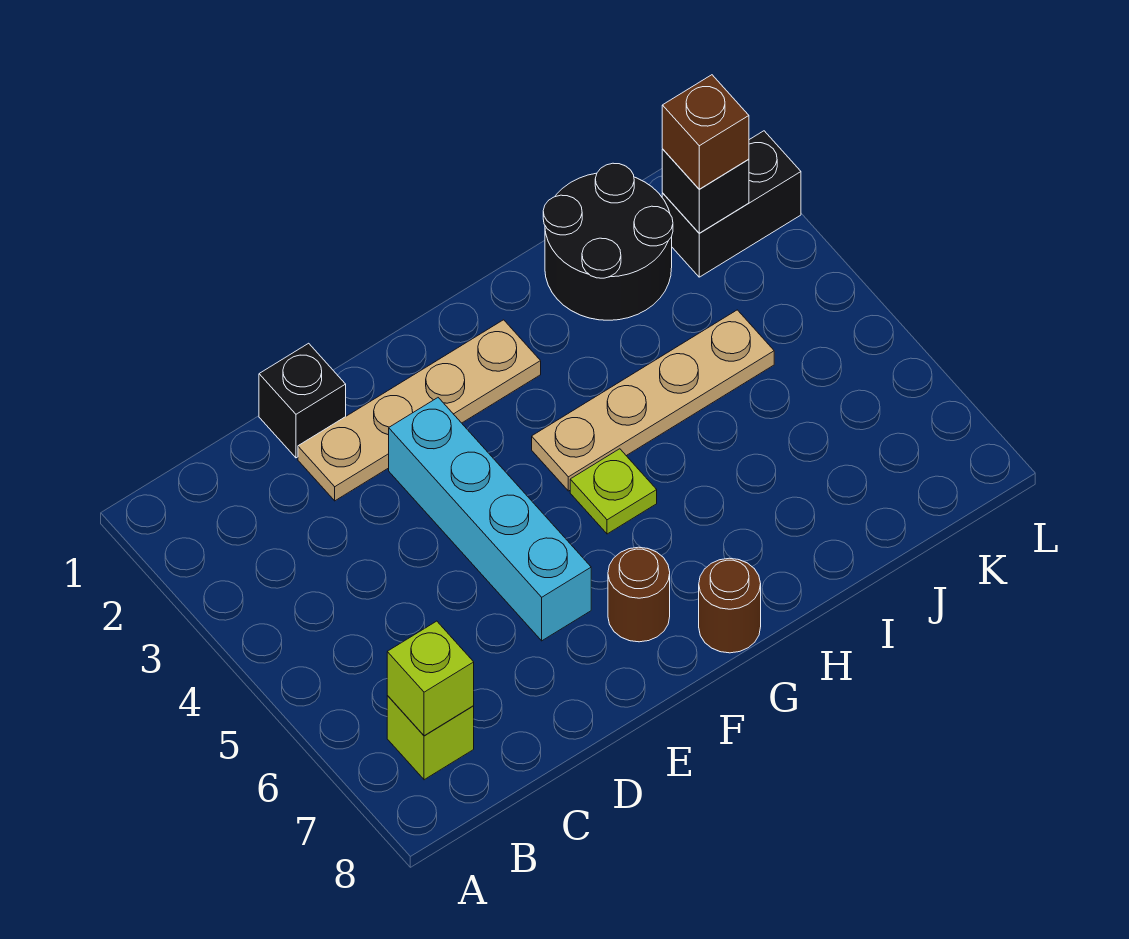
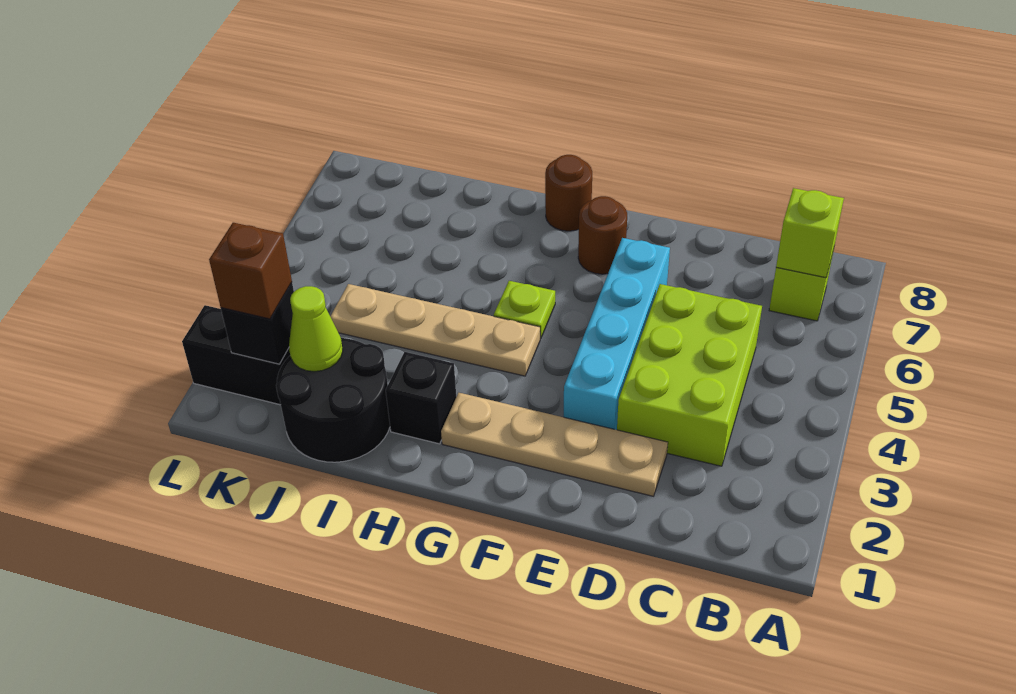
none -> lime brick C3:D5 level 1
black brick D1 level 1 -> black brick H2 level 1
none -> lime cone J2 level 2

